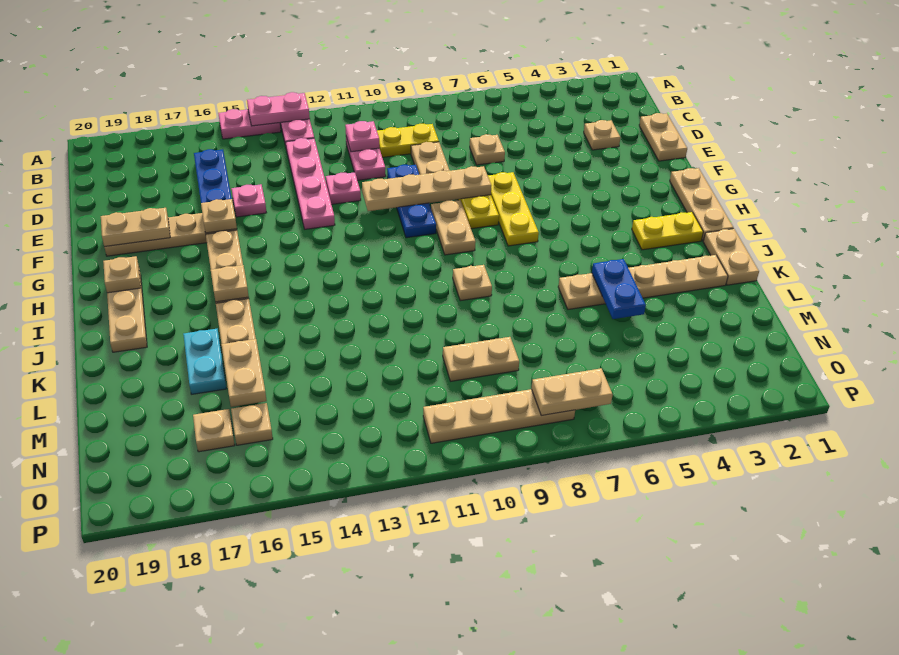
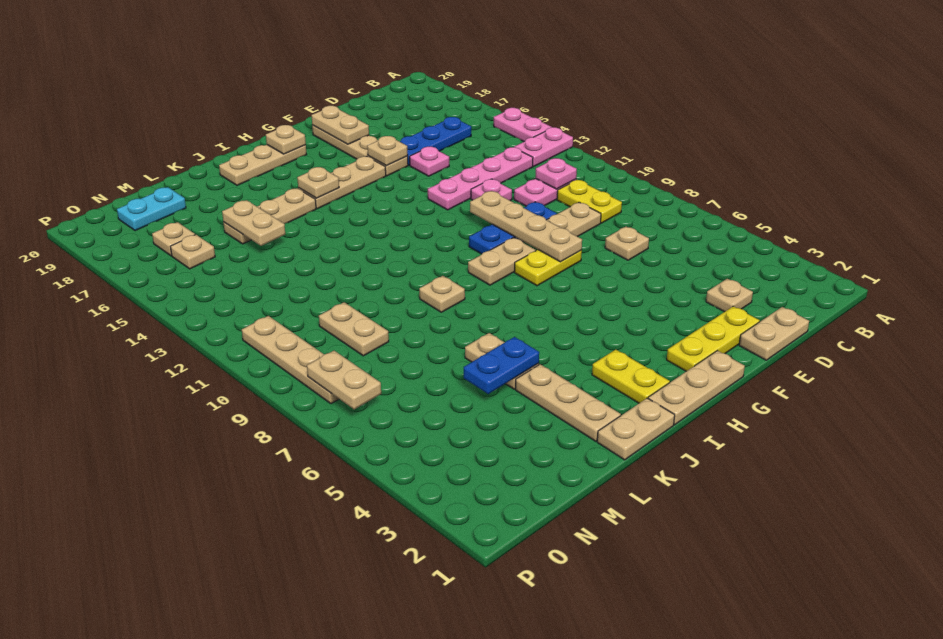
pink plate A13:A14 level 2 -> none
yellow plate F7:H7 level 1 -> yellow plate E2:G2 level 1
cyan plate K17:L17 level 1 -> cyan plate M19:N19 level 1
tan plate L16:M16 level 2 -> tan plate L15:L16 level 2

